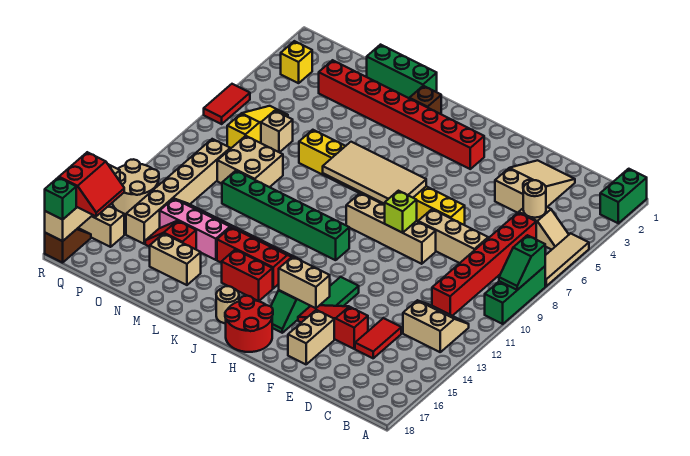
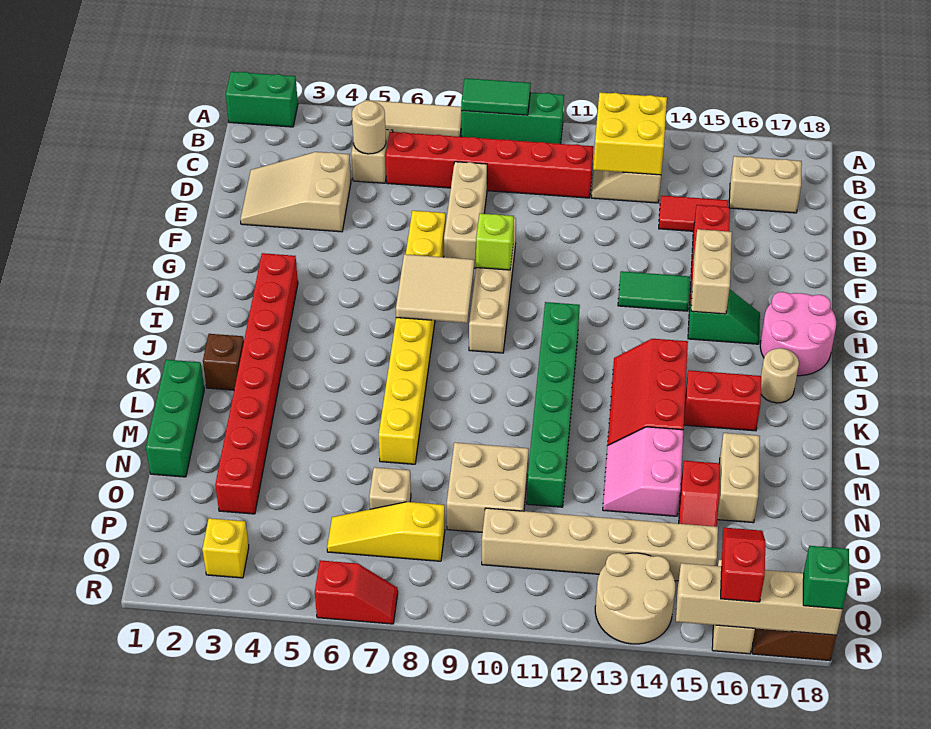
green slope A8:A9 level 2 top 8 -> green tile A8:A9 level 2
none -> yellow brick B12:C13 level 2
tan brick F16:F17 level 1 -> tan brick C16:C17 level 1
tan tile H7:K8 level 2 -> tan tile H7:I8 level 2
red round brick H17:I18 level 1 -> pink round brick H17:I18 level 1
red brick J15:K15 level 1 -> red brick K15:K16 level 1
pink slope M13:O14 level 1 top 14 -> pink slope M13:N14 level 1 top 14
red slope Q16:R17 level 3 top R -> red slope Q16:R16 level 3 top R
red tile R6:R7 level 1 -> red slope R6:R7 level 1 top 6

